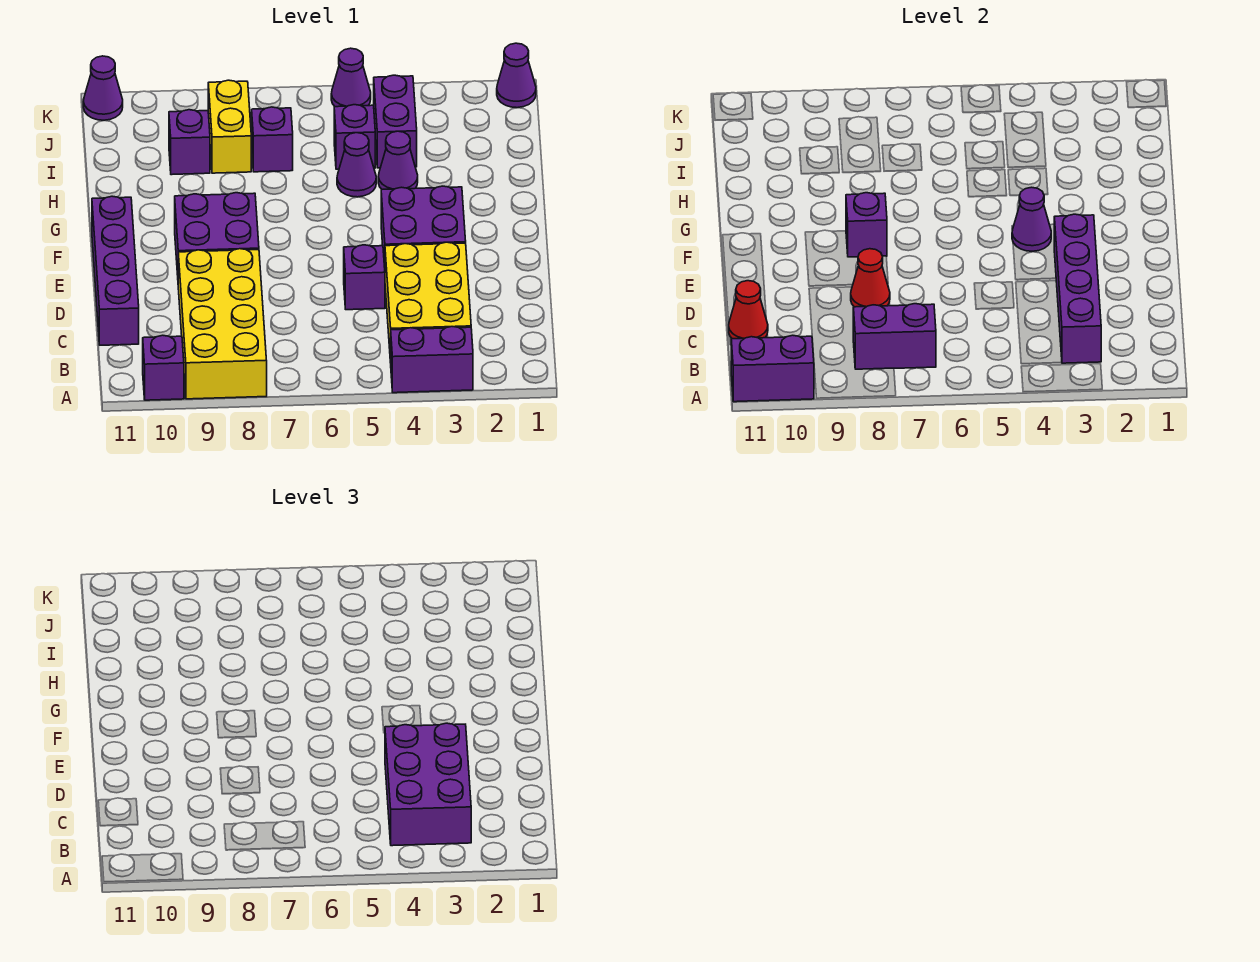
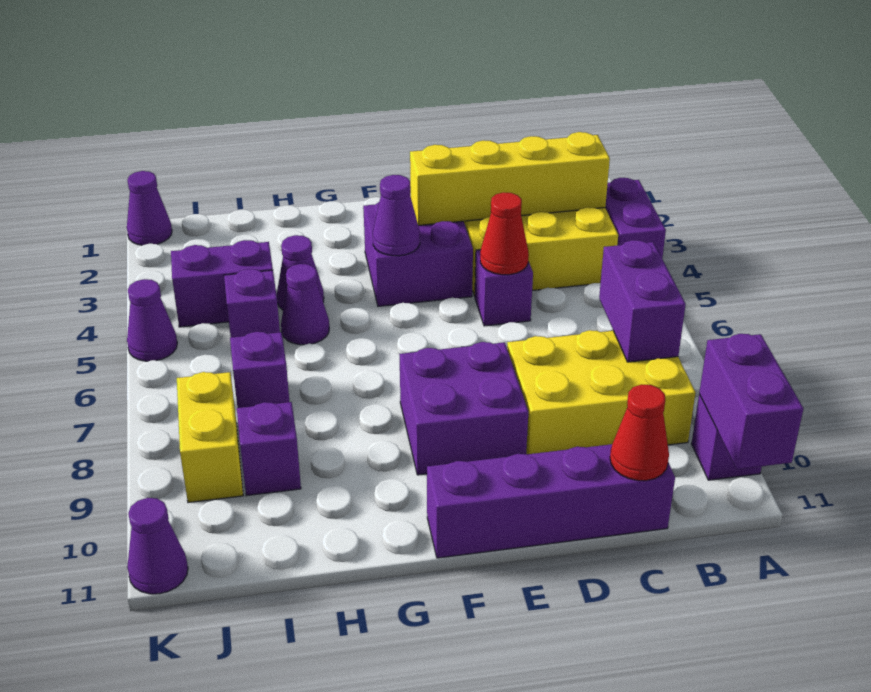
yellow brick A8:D9 level 1 -> yellow brick B8:D9 level 1
purple brick B3:E3 level 2 -> yellow brick B3:E3 level 2
purple brick B3:D4 level 3 -> none
red cone D8 level 2 -> red cone D5 level 2
purple brick F8 level 2 -> none
yellow brick I8:J8 level 1 -> yellow brick J8:J9 level 1

